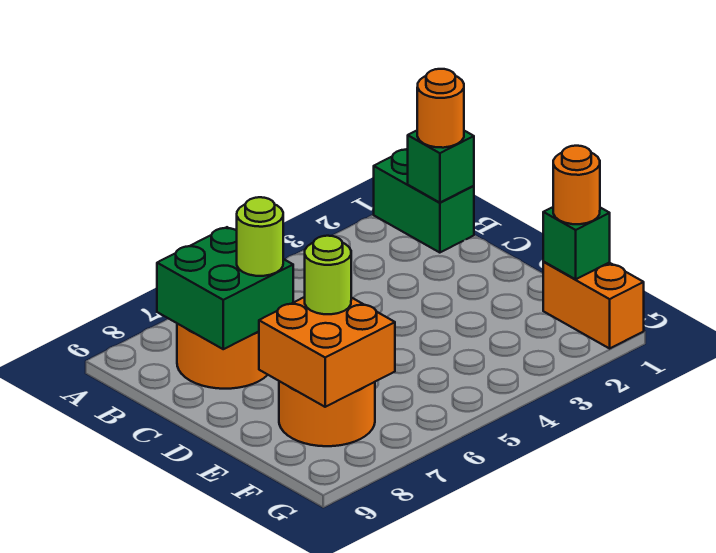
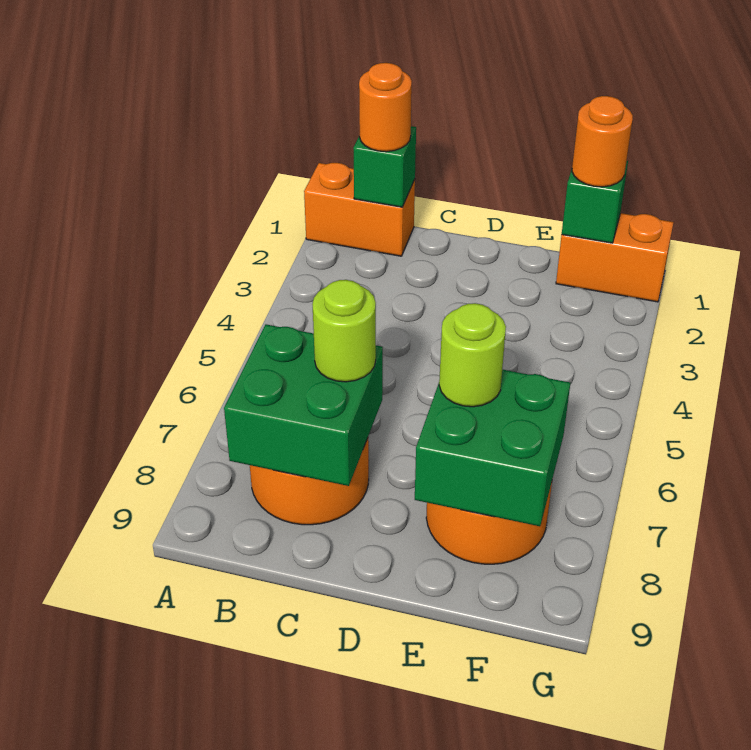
green brick A1:B1 level 1 -> orange brick A1:B1 level 1
orange brick E7:F8 level 2 -> green brick E7:F8 level 2

